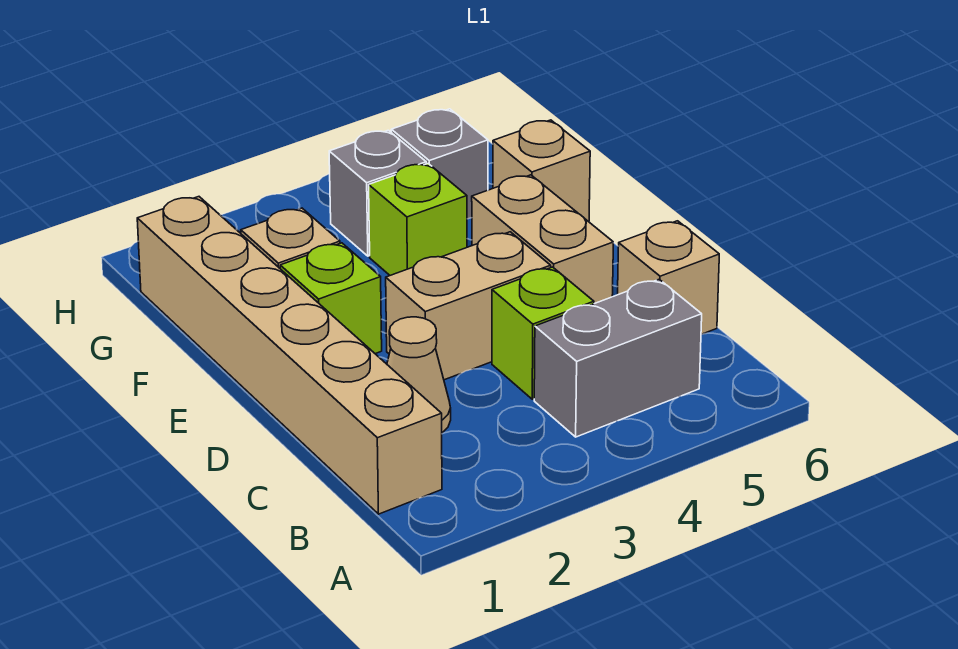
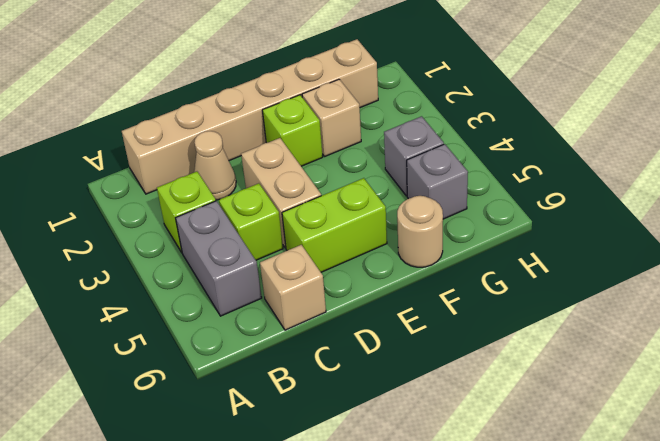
tan brick D5:E5 level 1 -> lime brick D5:E5 level 1
lime brick F4 level 1 -> lime brick B3 level 1
tan brick F6 level 1 -> tan round brick F6 level 1

